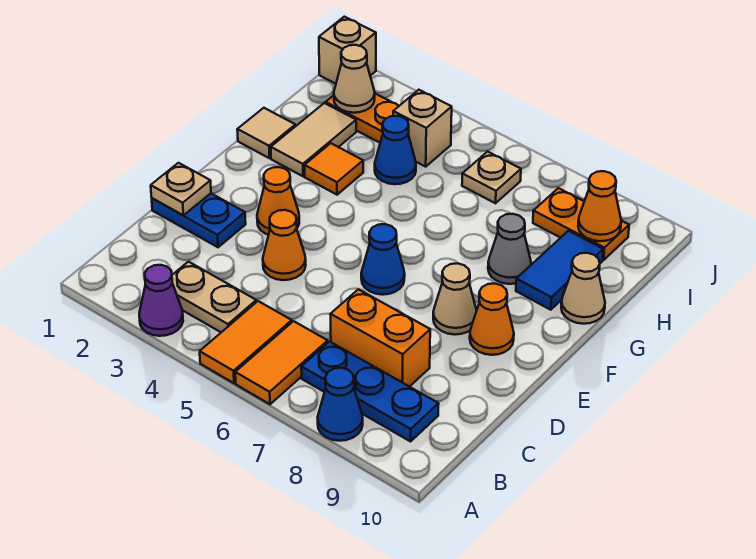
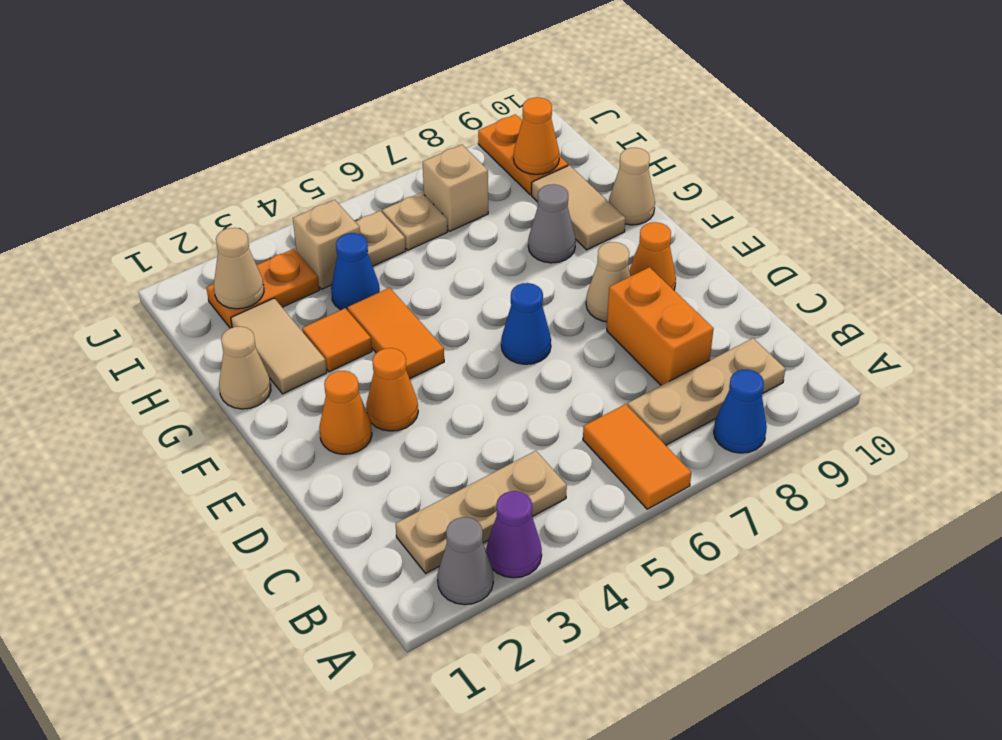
none -> grey cone A2 level 1
orange tile A5:B5 level 1 -> orange tile F4:G4 level 1
tan plate B3:B4 level 1 -> tan plate B2:B4 level 1
blue plate B7:B9 level 1 -> tan plate B7:B9 level 1
orange brick C7:C8 level 1 -> orange brick C8:D8 level 1
blue plate D1:D2 level 1 -> none
tan plate D1 level 2 -> tan plate I5 level 1
orange cone D4 level 1 -> orange cone E2 level 1
tan tile G1 level 1 -> tan cone G1 level 1
blue tile G9:H9 level 1 -> tan tile G9:H9 level 1
orange plate I8:I9 level 1 -> orange plate I9:J9 level 1
tan brick J1 level 1 -> tan brick I7 level 1

